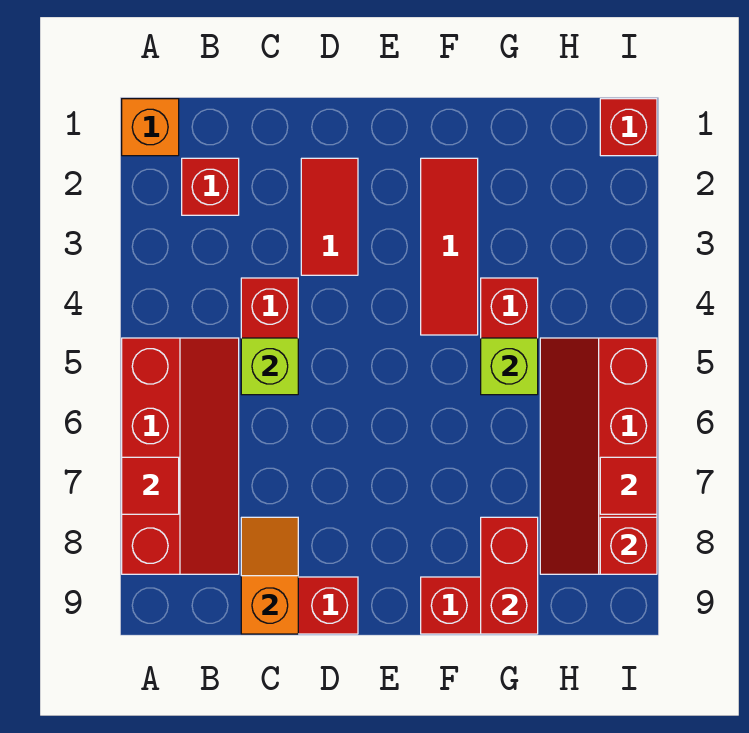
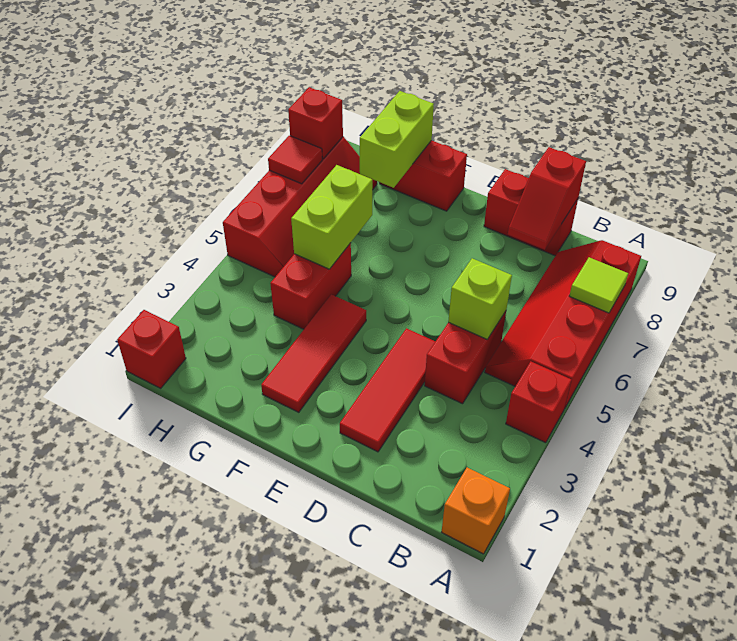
red tile A7 level 2 -> lime tile A7 level 2
red brick B2 level 1 -> red brick A4 level 1
orange slope C8:C9 level 2 top 9 -> red slope C8:C9 level 2 top 9
red tile D2:D3 level 1 -> red tile D2:D4 level 1
lime brick G5 level 2 -> lime brick G5:G6 level 2
red brick G8:G9 level 2 -> lime brick G8:G9 level 2

